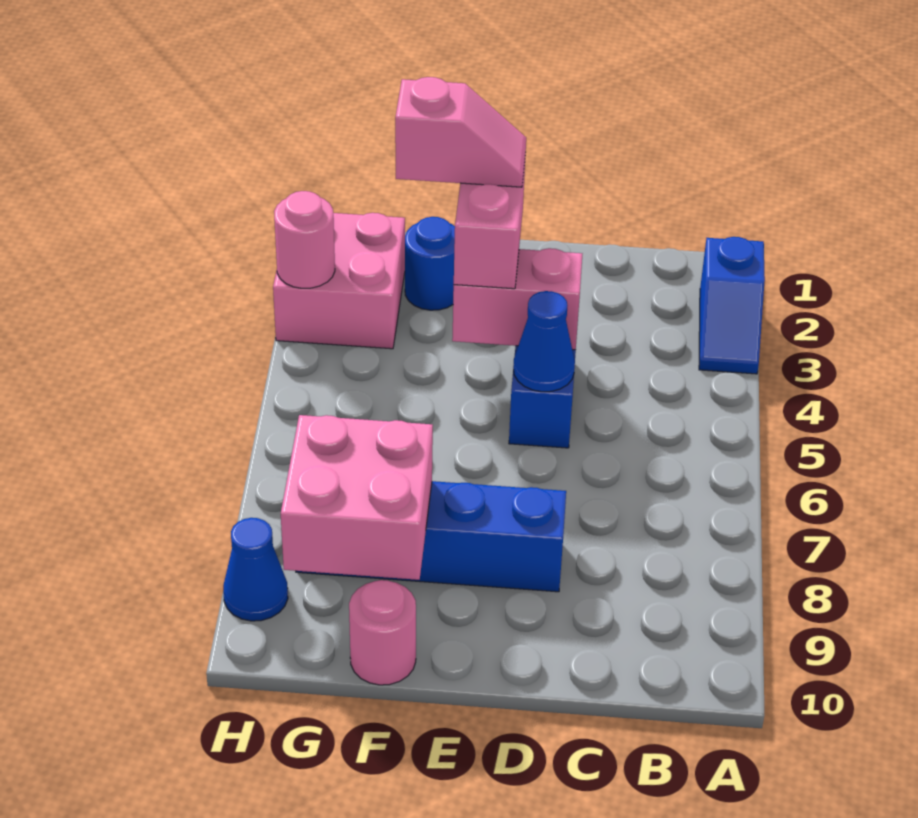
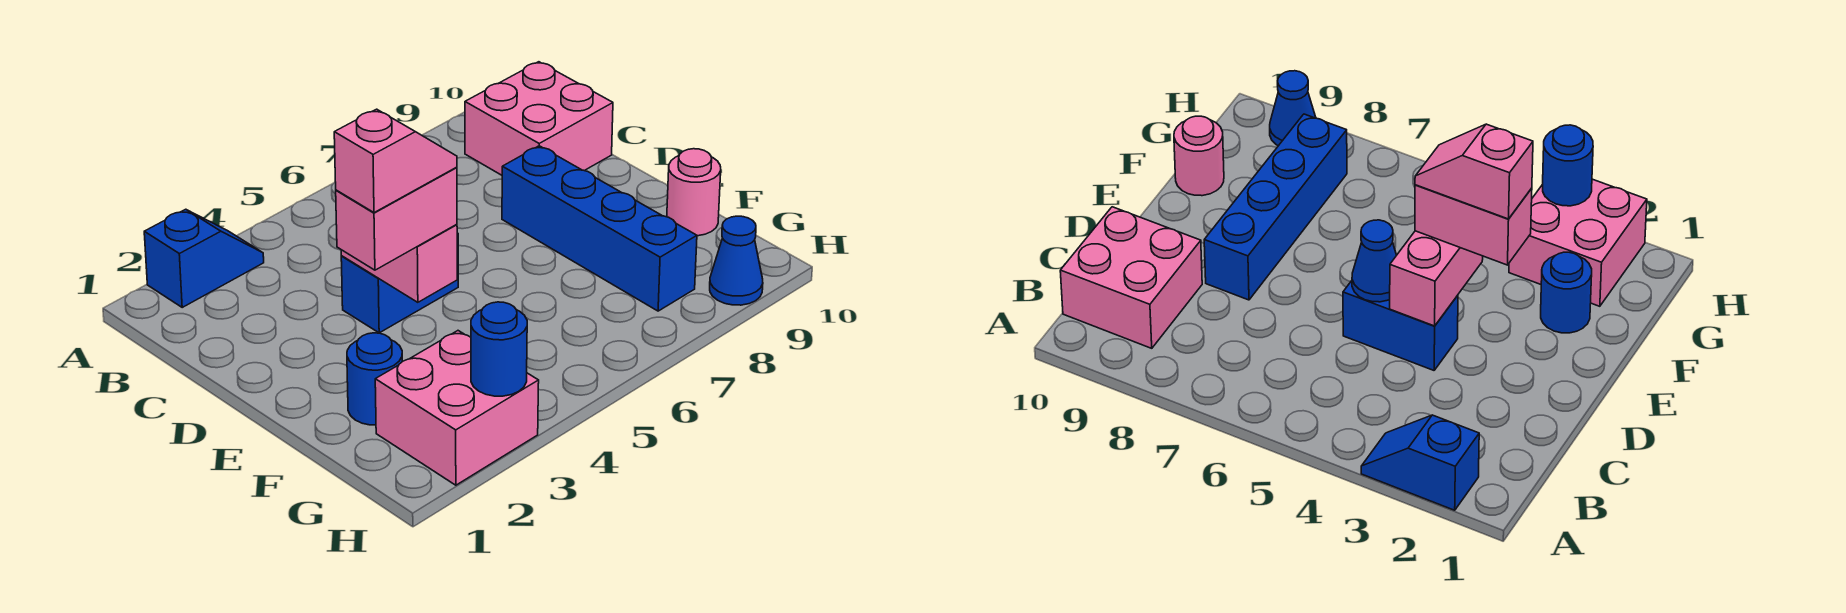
pink slope E3:F3 level 4 top F -> pink slope E3:E4 level 4 top 3
pink brick F8:G9 level 2 -> pink brick B9:C10 level 1
pink round brick H3 level 2 -> blue round brick H3 level 2

